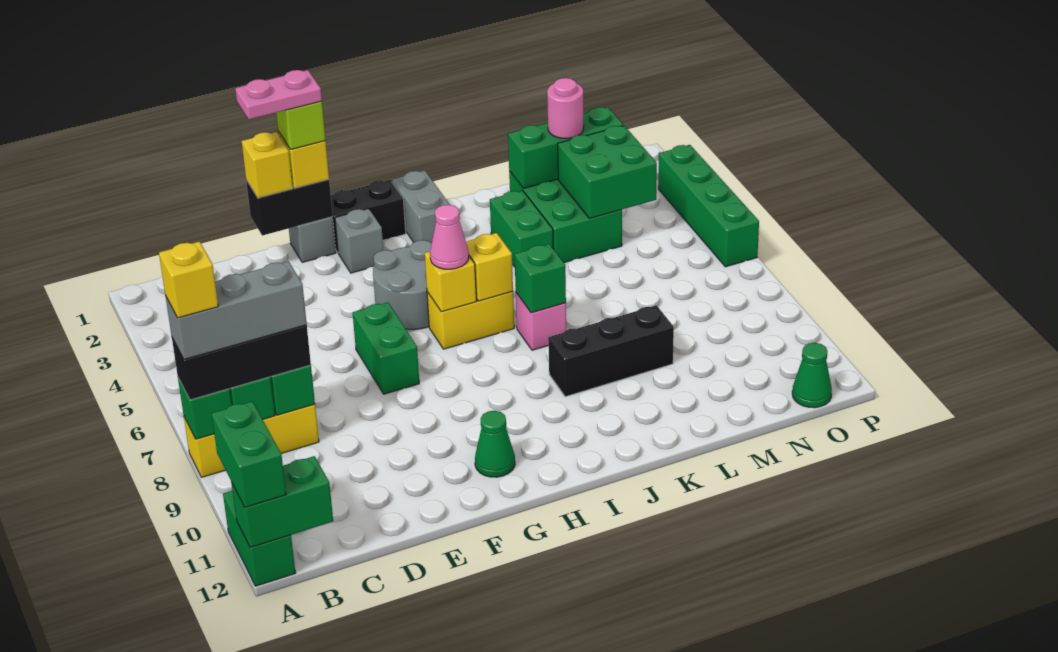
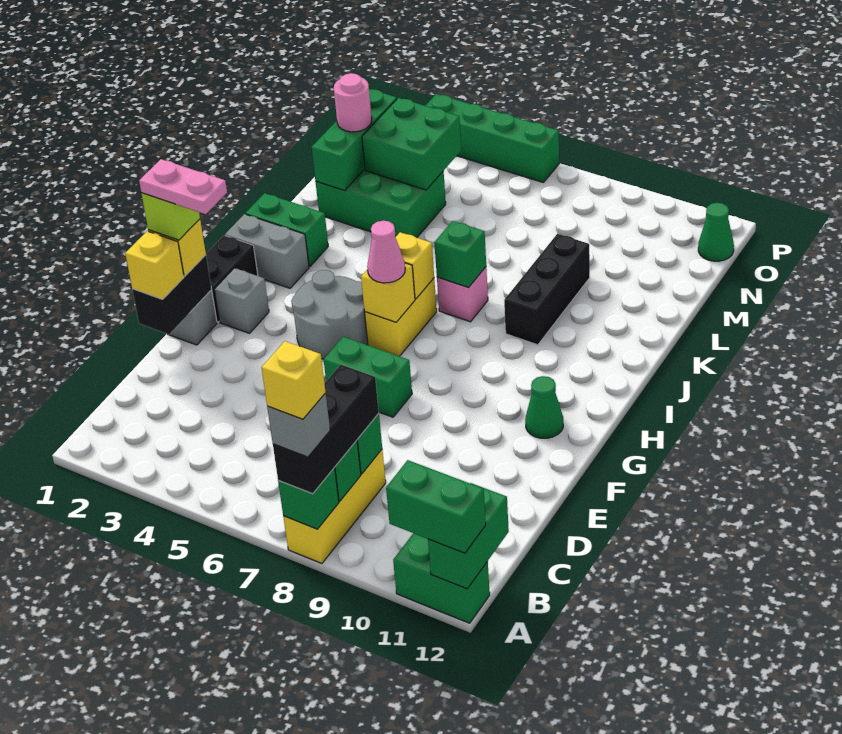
grey brick A8:C8 level 4 -> grey brick A8 level 4
pink plate E1:F1 level 5 -> pink plate F1:F2 level 5
green brick K3:K4 level 1 -> green brick J1:J2 level 1

